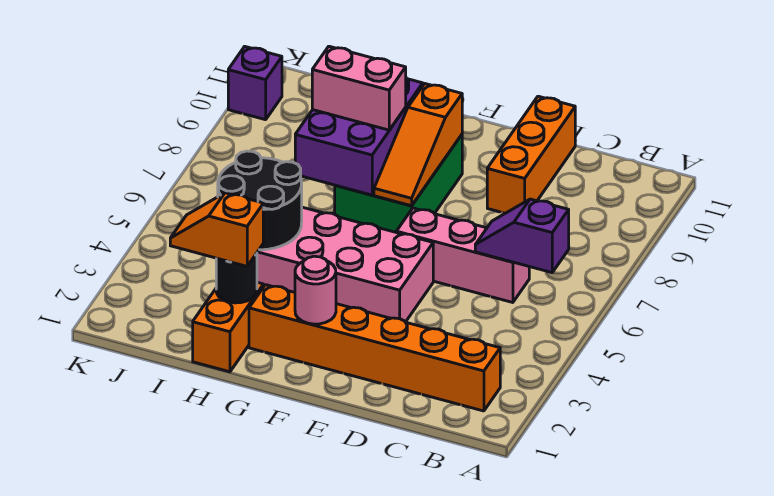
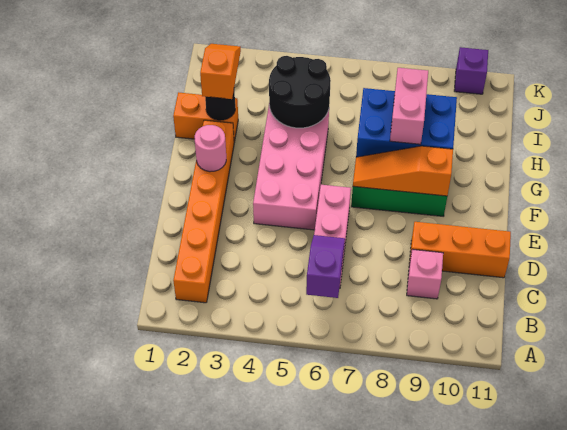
none -> pink brick C9 level 1
purple brick G7:H9 level 2 -> blue brick G7:H9 level 2

